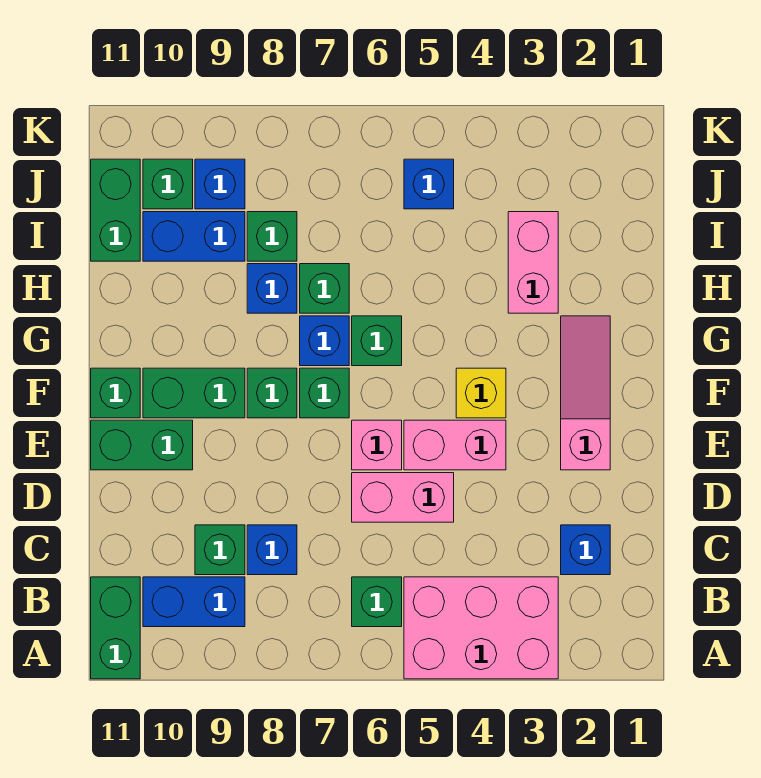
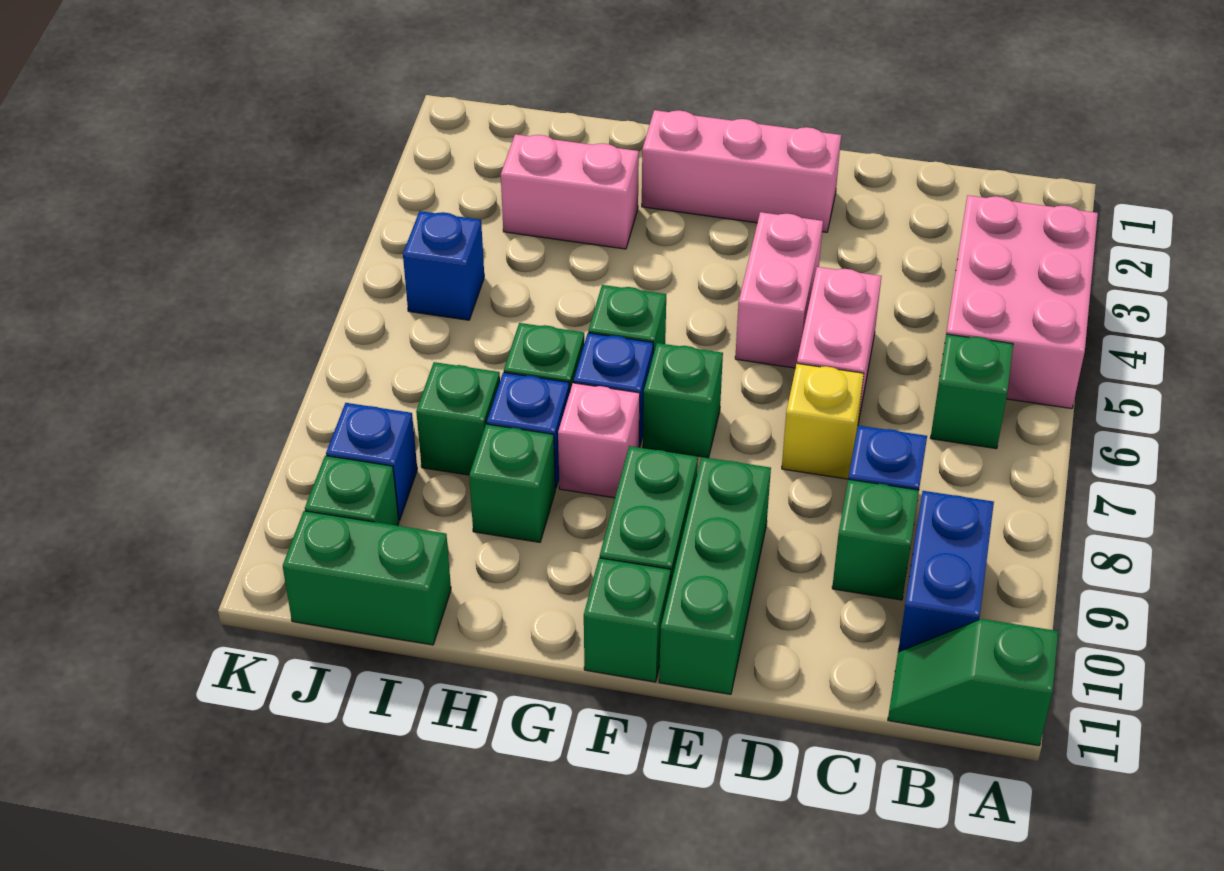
green brick A11:B11 level 1 -> green slope A11:B11 level 1 top A
blue brick C2 level 1 -> none
pink slope E2:G2 level 1 top E -> pink brick E2:G2 level 1
pink brick E6 level 1 -> pink brick G8 level 1
green brick E10:E11 level 1 -> green brick E9:E11 level 1
yellow brick F4 level 1 -> yellow brick D7 level 1
green brick F8 level 1 -> green brick H9 level 1
blue brick I9:I10 level 1 -> none

